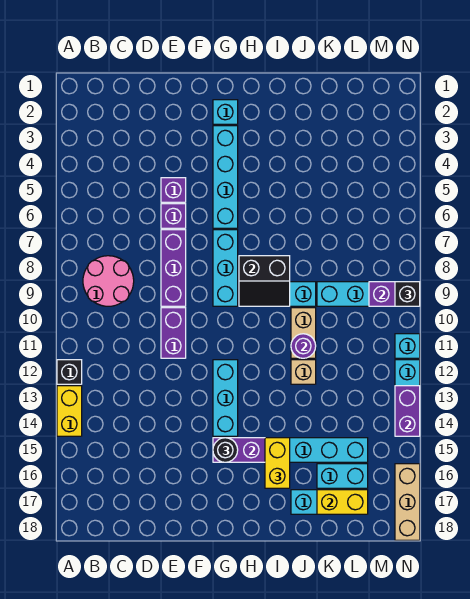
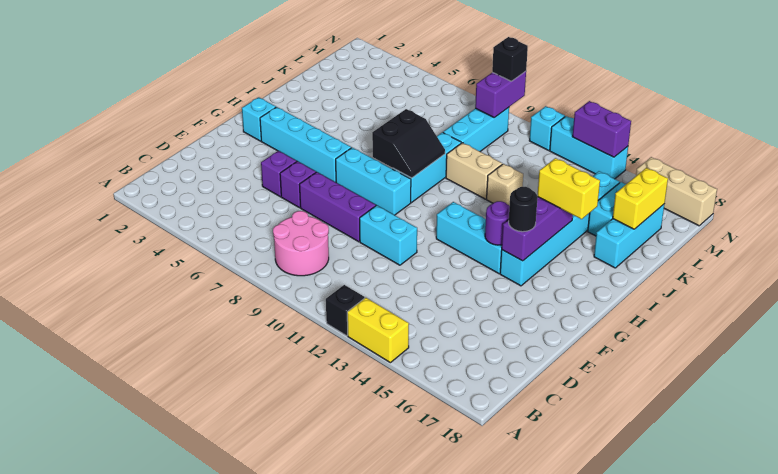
purple brick E10:E11 level 1 -> cyan brick E10:E11 level 1
purple round brick J11 level 2 -> purple round brick G14 level 2

